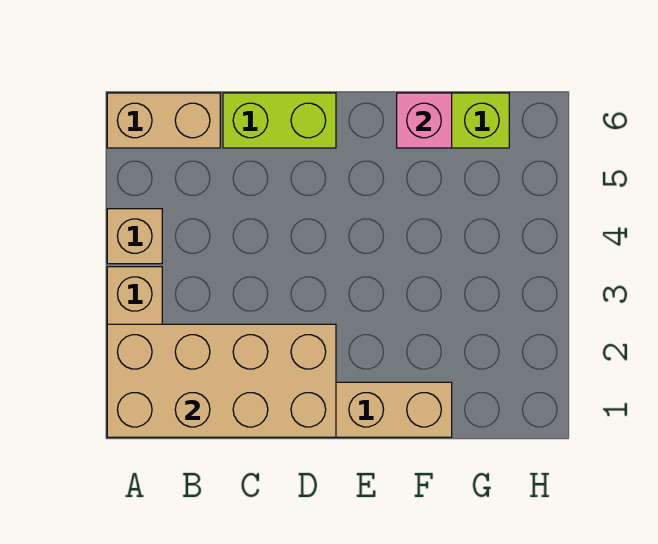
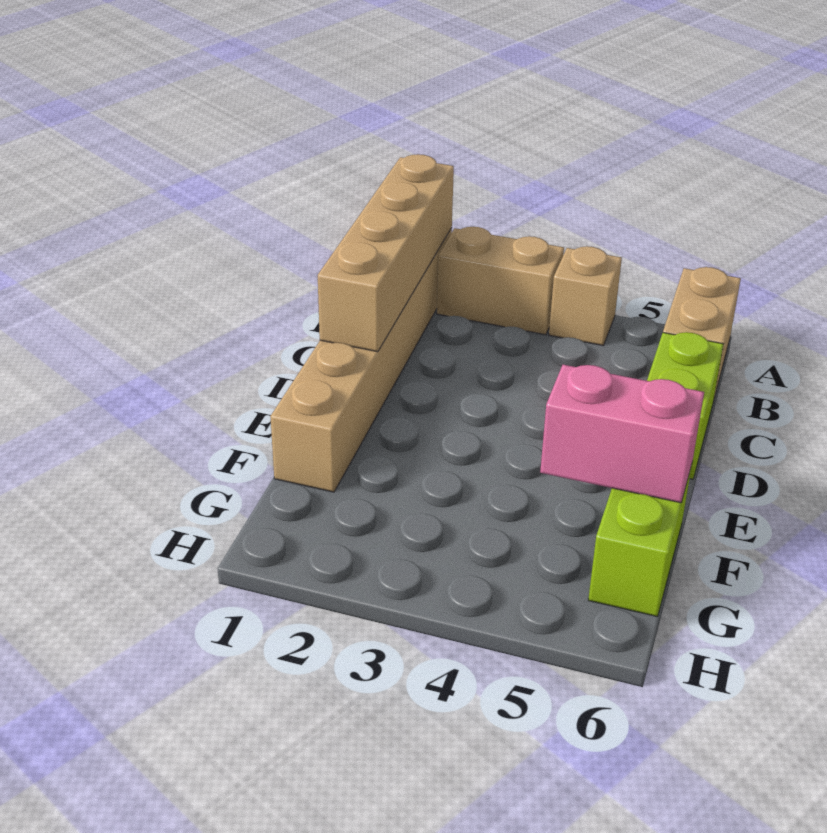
tan brick A1:D2 level 2 -> tan brick A1:D1 level 2
pink brick F6 level 2 -> pink brick F5:F6 level 2

